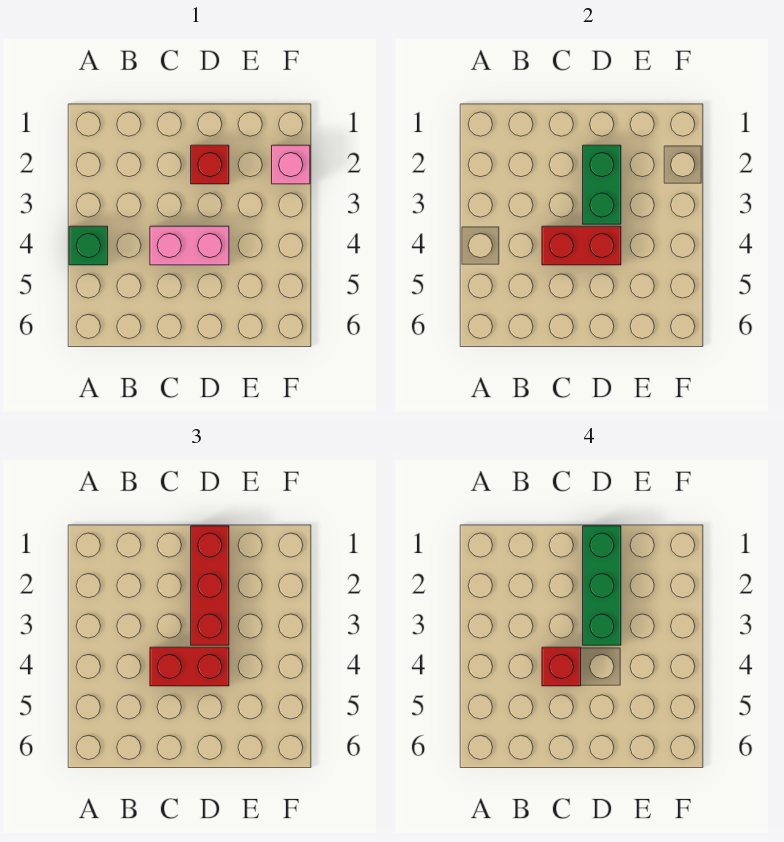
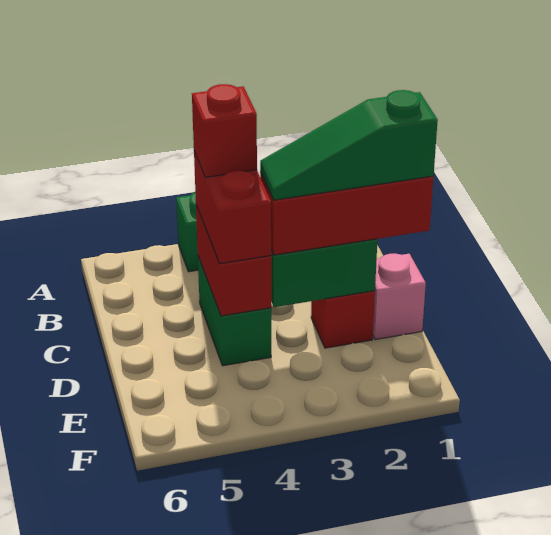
pink brick C4:D4 level 1 -> green brick C4:D4 level 1
green brick D1:D3 level 4 -> green slope D1:D3 level 4 top 1
pink brick F2 level 1 -> pink brick D1 level 1

